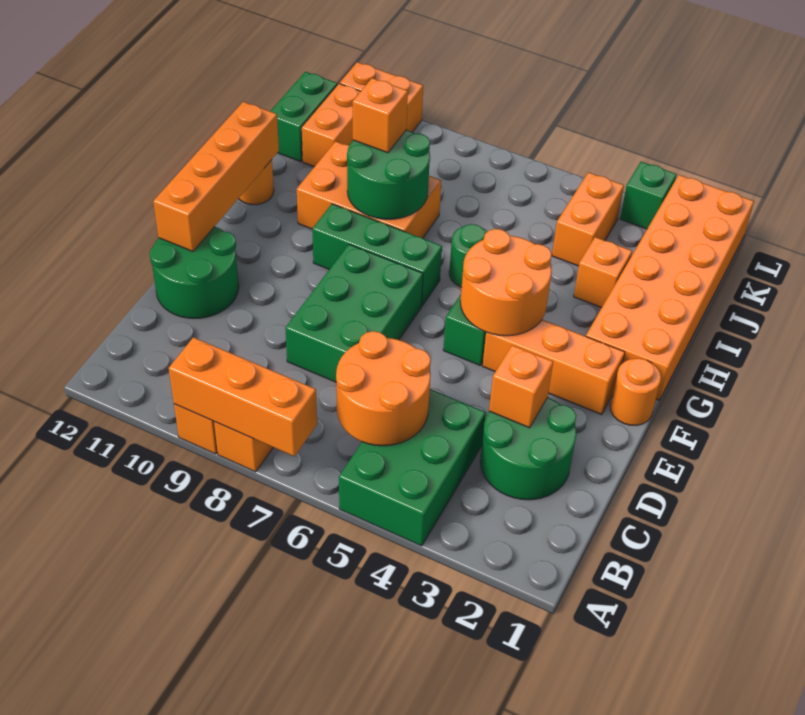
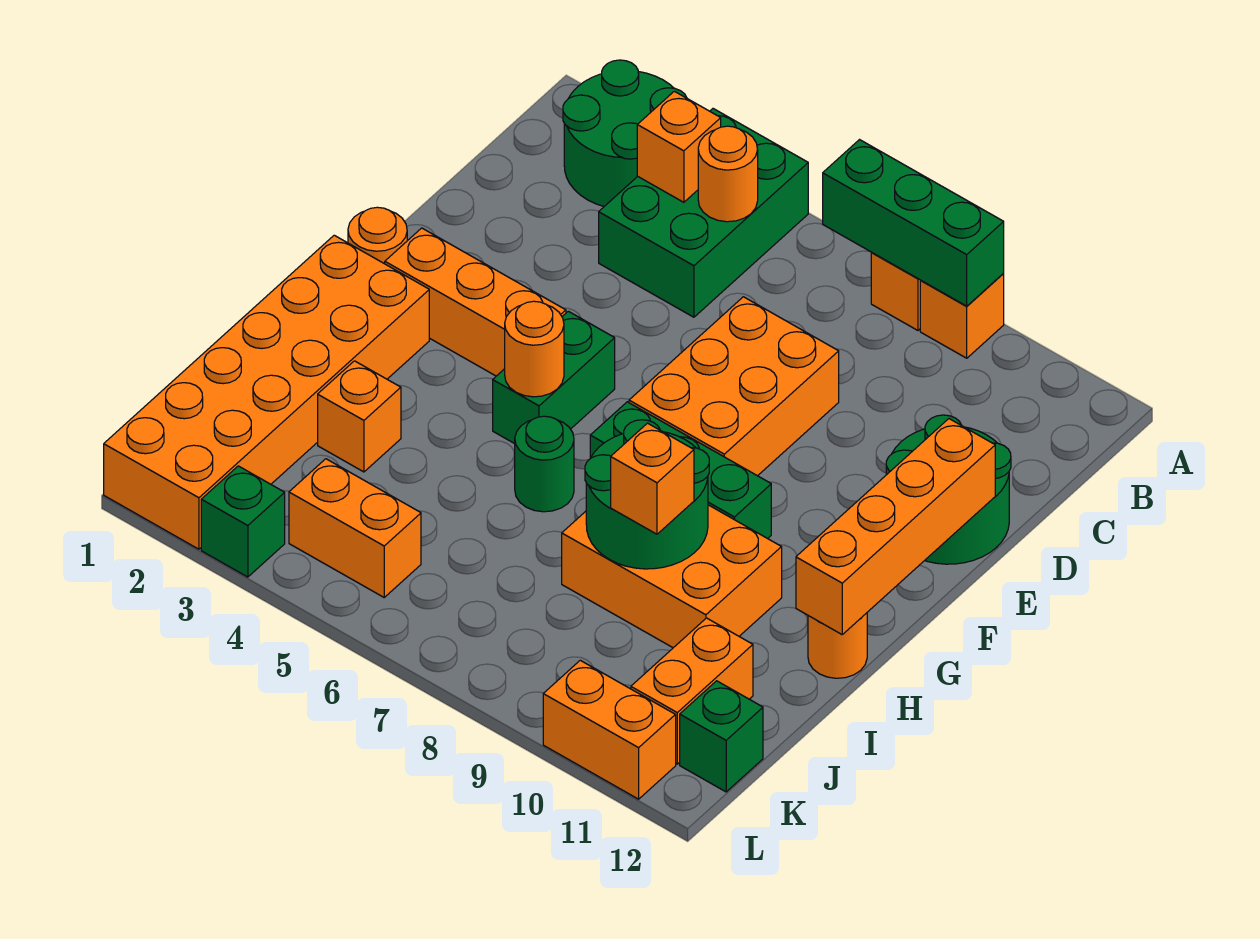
orange brick A7:A9 level 2 -> green brick A7:A9 level 2
orange round brick B5:C6 level 2 -> orange round brick B5 level 2
green round brick C2:D3 level 1 -> green round brick A2:B3 level 1
orange brick D3 level 2 -> orange brick B4 level 2
green brick D7:F8 level 1 -> orange brick D7:F8 level 1
orange round brick F4:G5 level 2 -> orange round brick G5 level 2
orange brick J4:K4 level 1 -> orange brick K4:K5 level 1
green brick J12:K12 level 1 -> green brick K12 level 1

